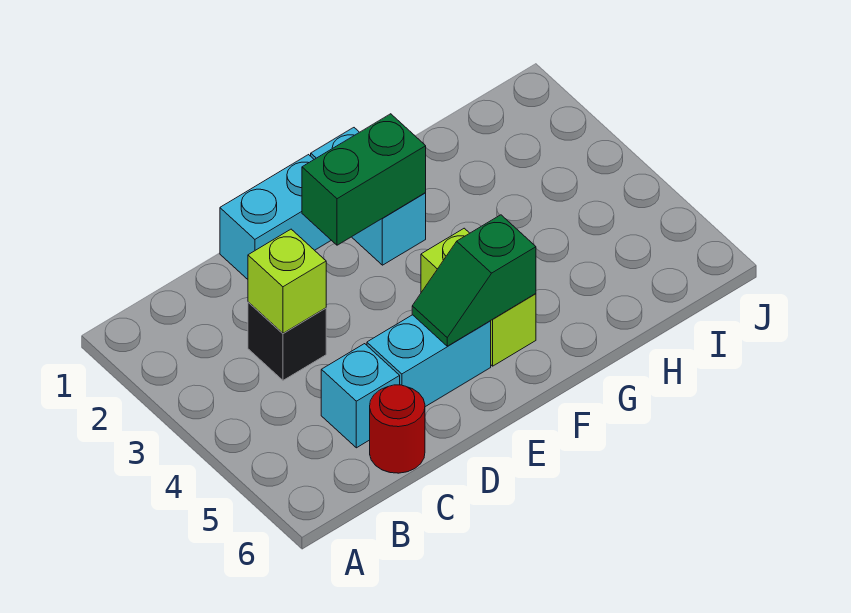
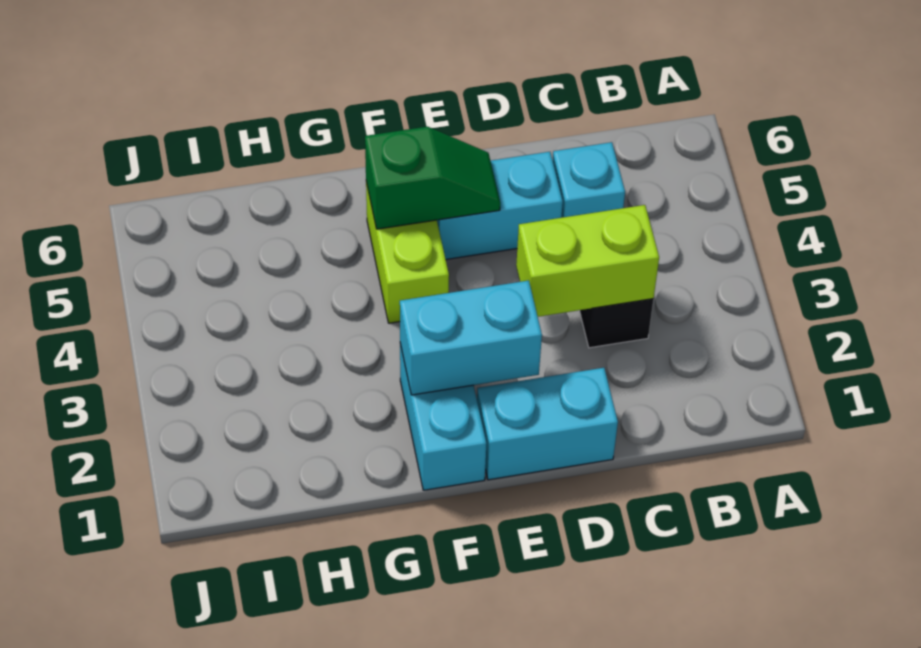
lime brick C3 level 2 -> lime brick C3:D3 level 2
red round brick C6 level 1 -> none
green brick E2:F2 level 2 -> cyan brick E2:F2 level 2

